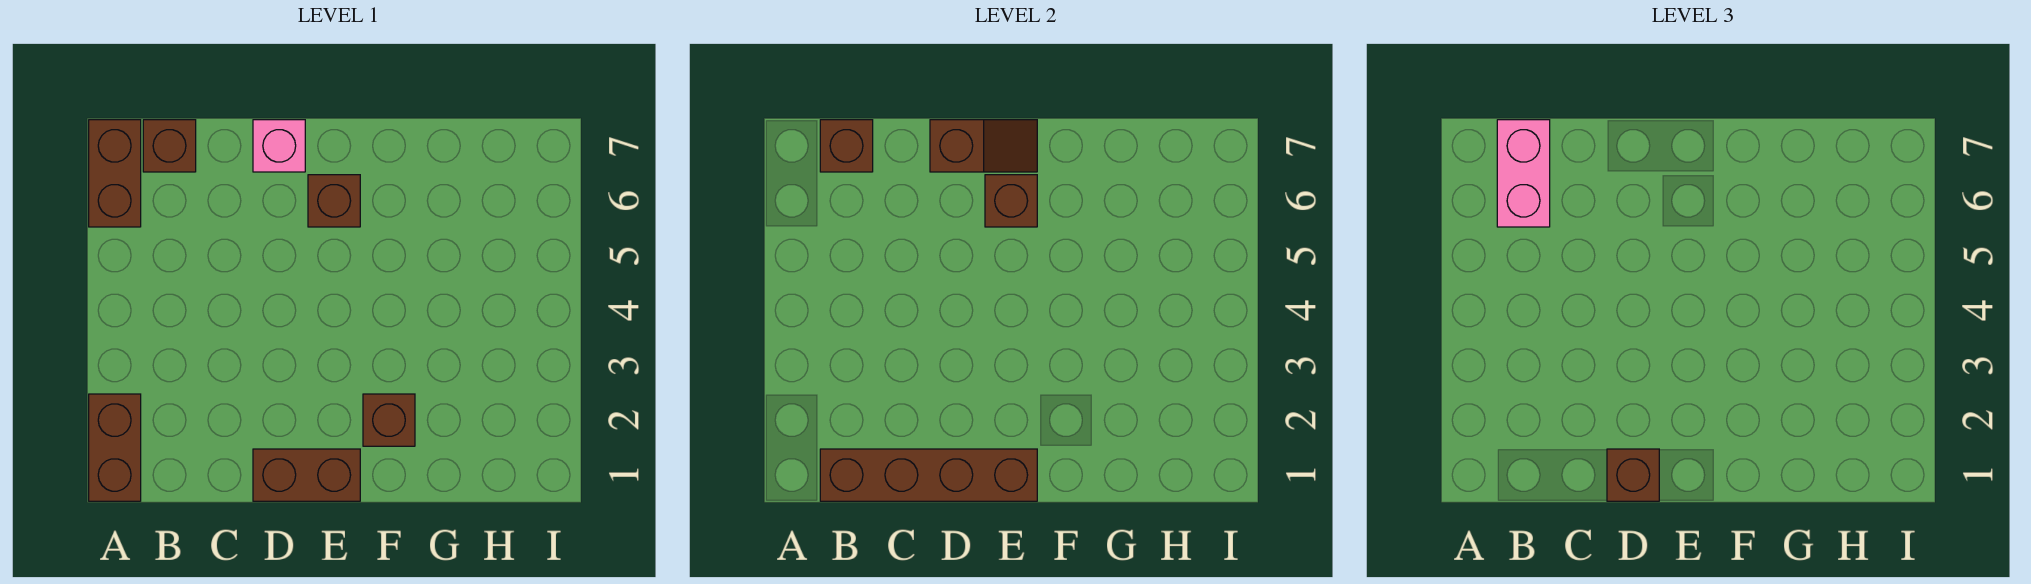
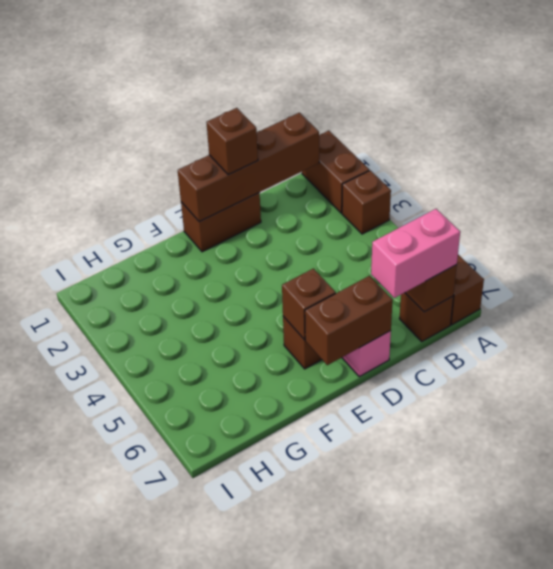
pink brick B6:B7 level 3 -> pink brick B7:C7 level 3
brown slope D7:E7 level 2 top D -> brown brick D7:E7 level 2
brown brick F2 level 1 -> brown brick A3 level 1

